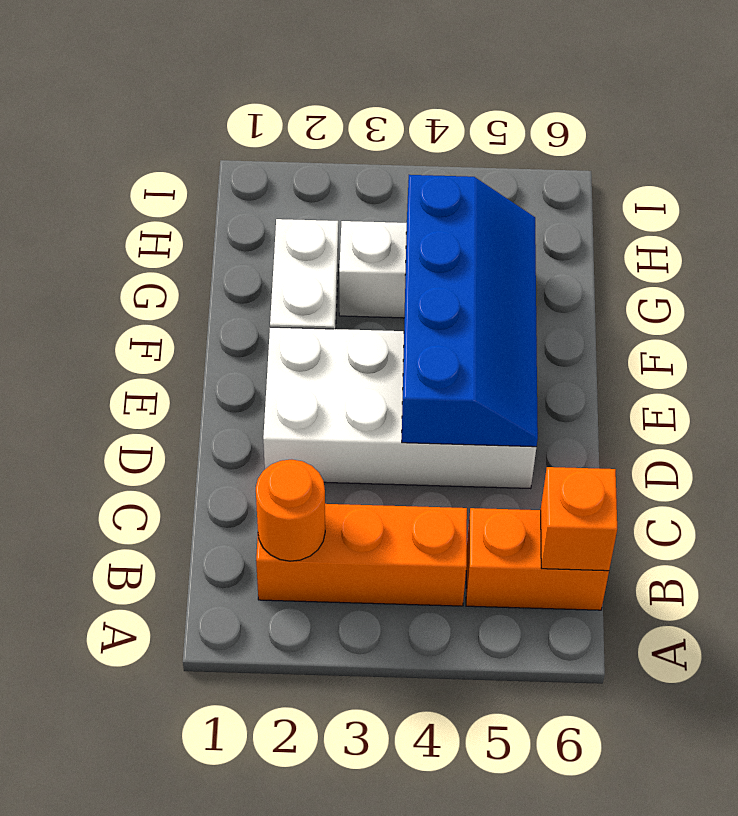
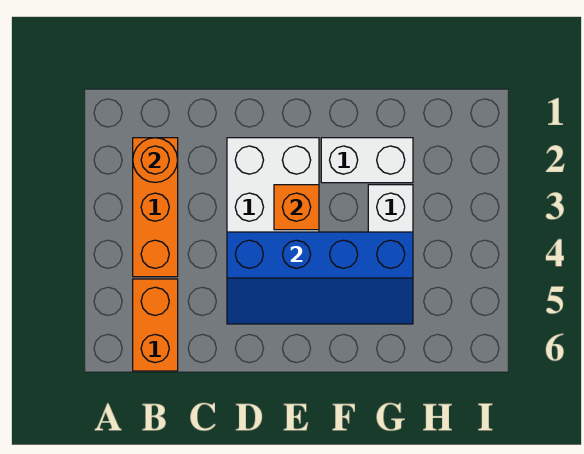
orange brick B6 level 2 -> orange brick E3 level 2

